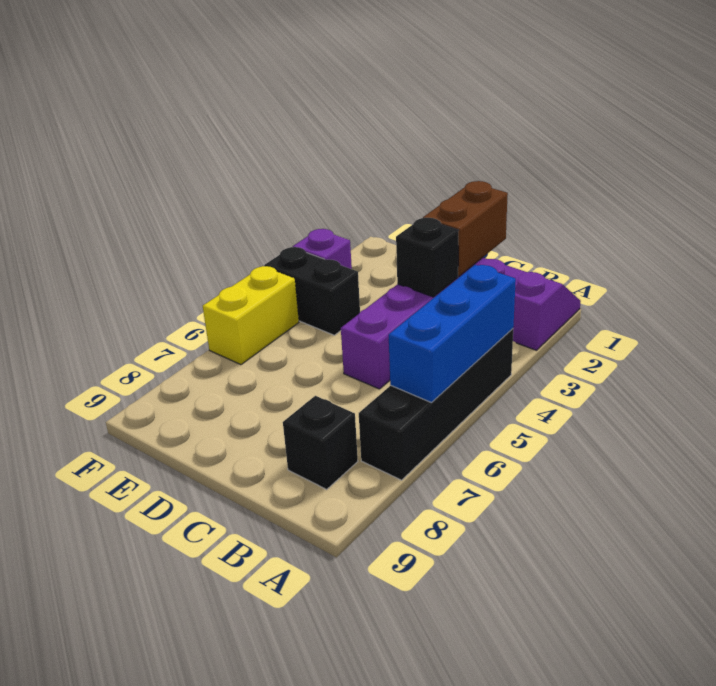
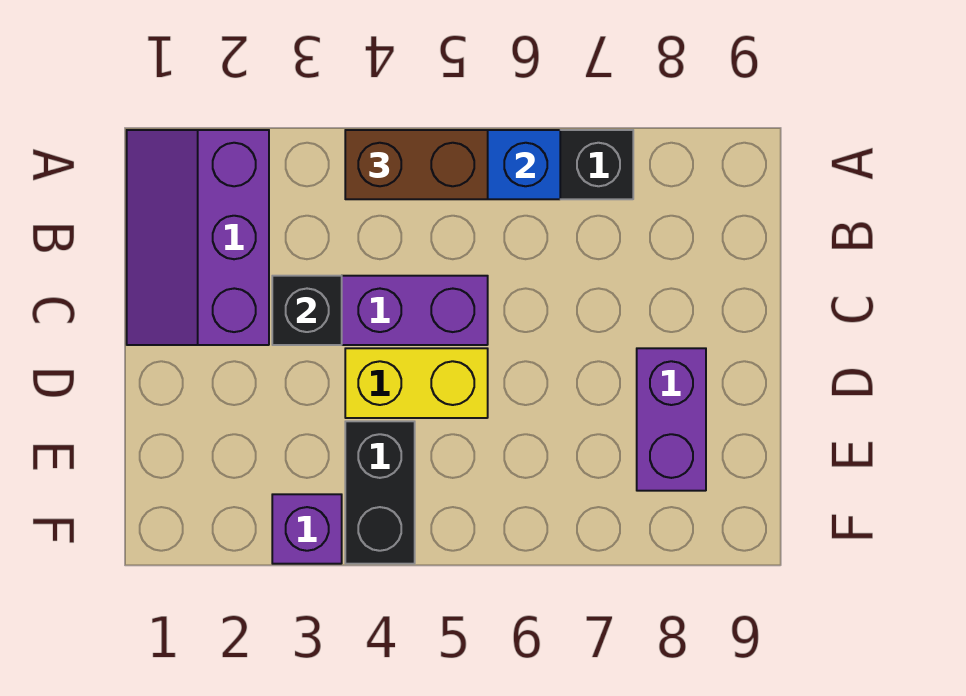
black brick B8 level 1 -> none
brown brick C1:C2 level 2 -> brown brick A4:A5 level 3
none -> purple brick D8:E8 level 1
yellow brick F5:F6 level 1 -> yellow brick D4:D5 level 1

